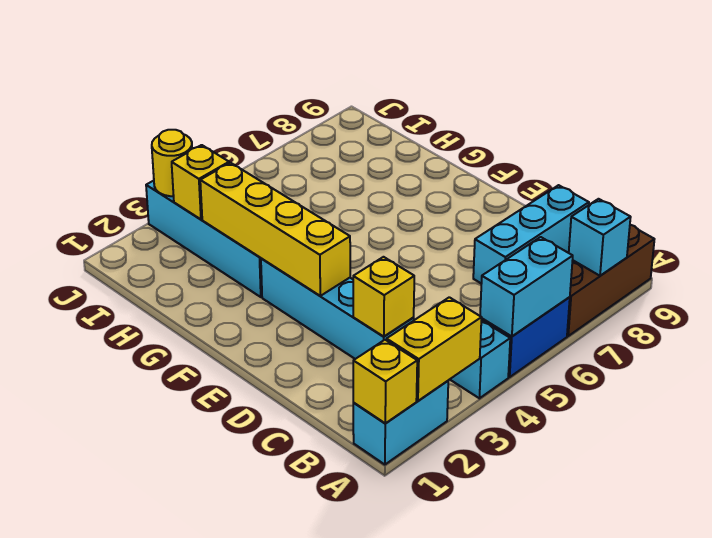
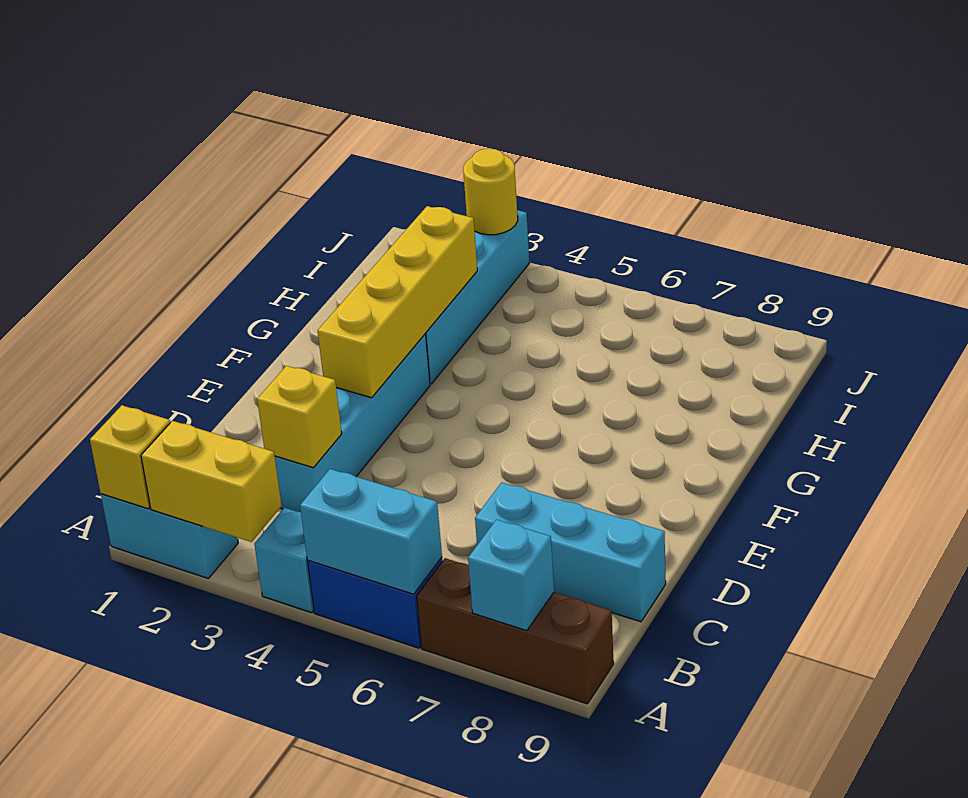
yellow brick I3 level 2 -> none

